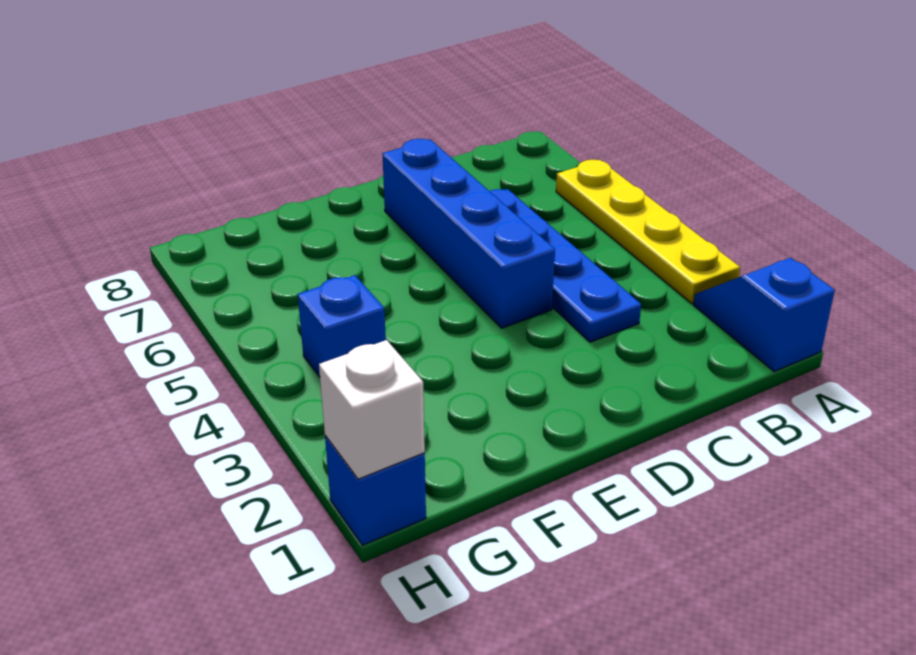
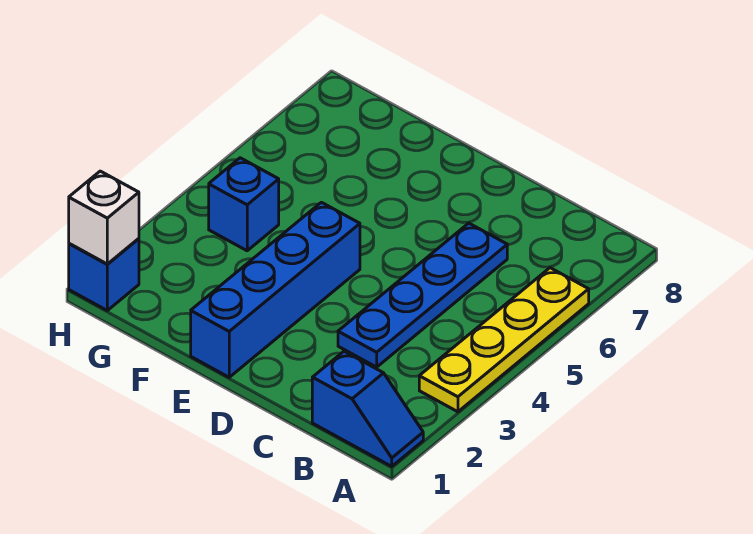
blue slope A1:A2 level 1 top 1 -> blue slope A1:B1 level 1 top B
blue brick D4:D7 level 1 -> blue brick E1:E4 level 1

